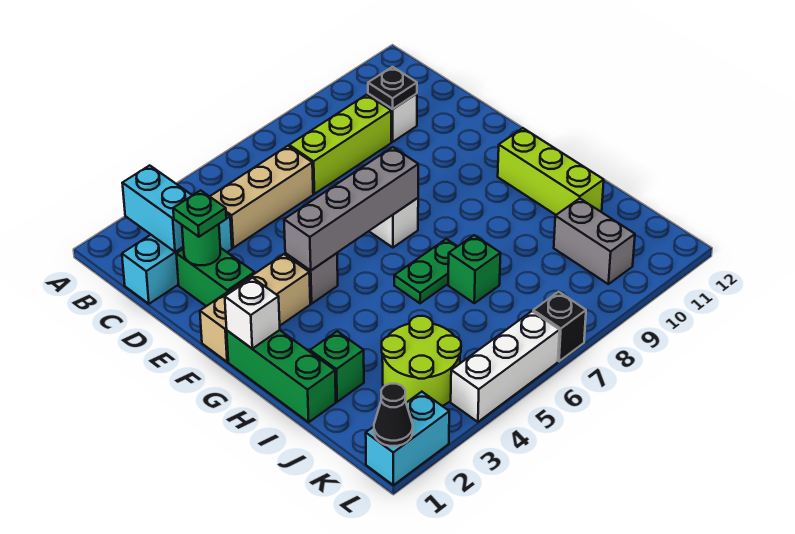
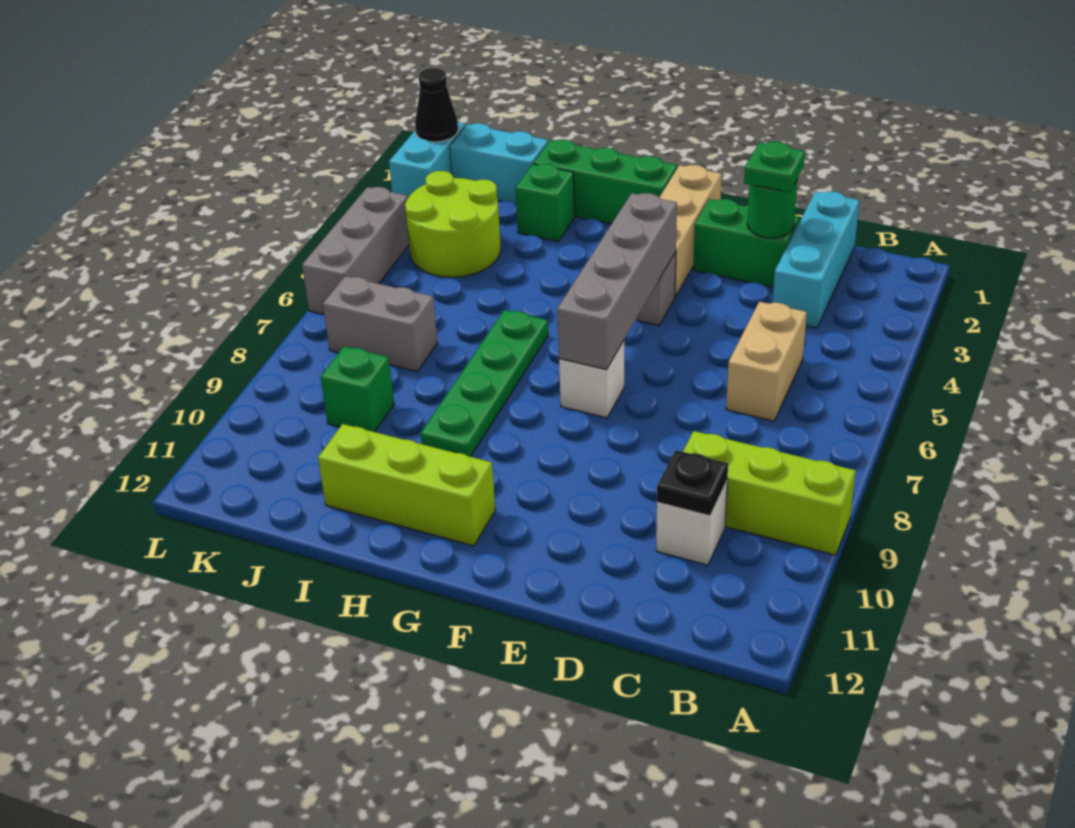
cyan brick B2:C2 level 2 -> cyan brick J1:K1 level 1
tan brick C4:C6 level 1 -> tan brick C5:C6 level 1
lime brick C7:C9 level 1 -> lime brick A9:C9 level 1
white brick G1 level 2 -> none
green plate H6:H7 level 1 -> green plate H6:H9 level 1
green brick I7 level 1 -> green brick J9 level 1
grey brick J10:K10 level 1 -> grey brick J7:K7 level 1
white brick L4:L6 level 1 -> grey brick L4:L6 level 1
black brick L7 level 1 -> none

